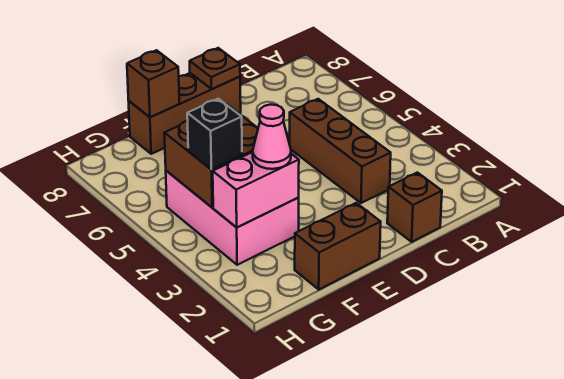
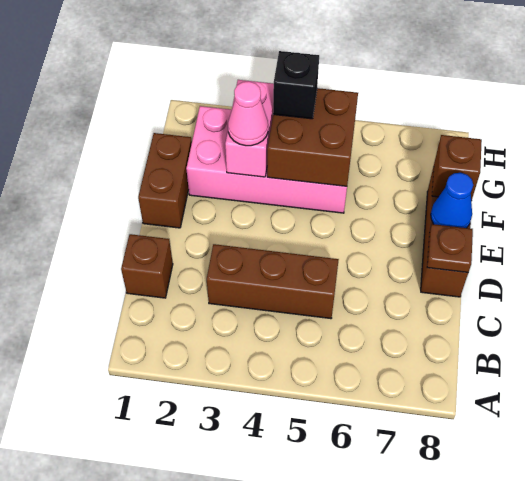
none -> blue cone E8 level 2
pink brick F3:G5 level 1 -> pink brick F2:G5 level 1

